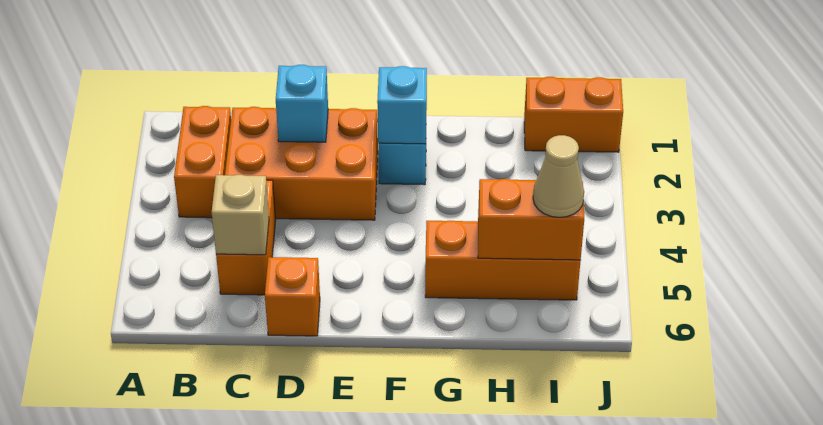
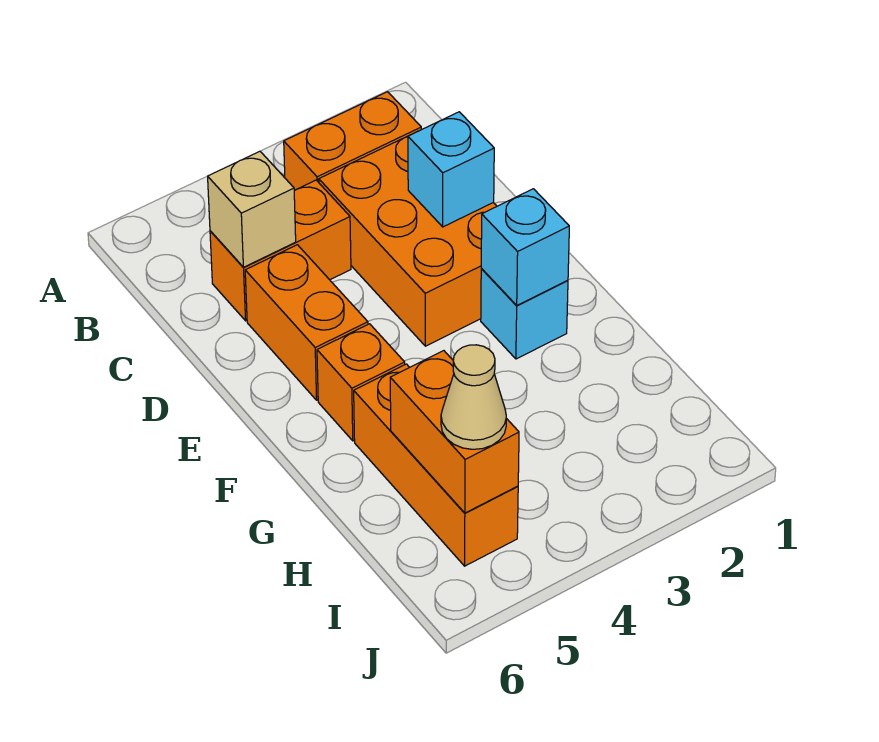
orange brick D6 level 1 -> orange brick F5 level 1
orange brick I1:J1 level 1 -> orange brick D5:E5 level 1

